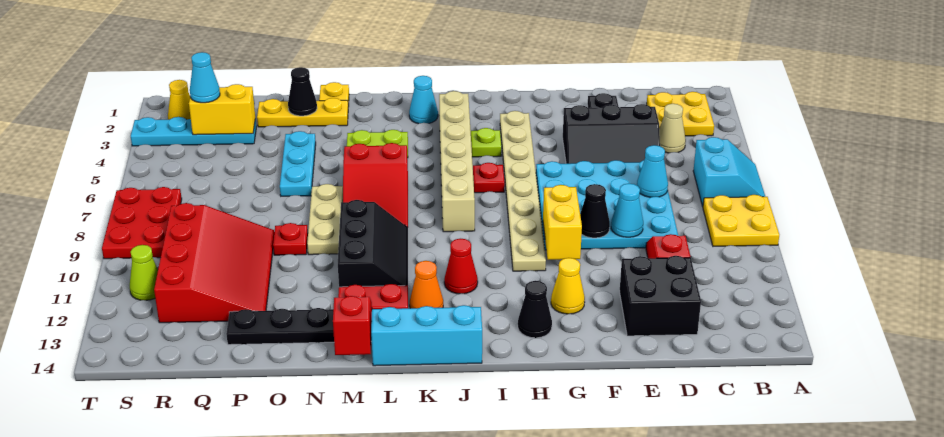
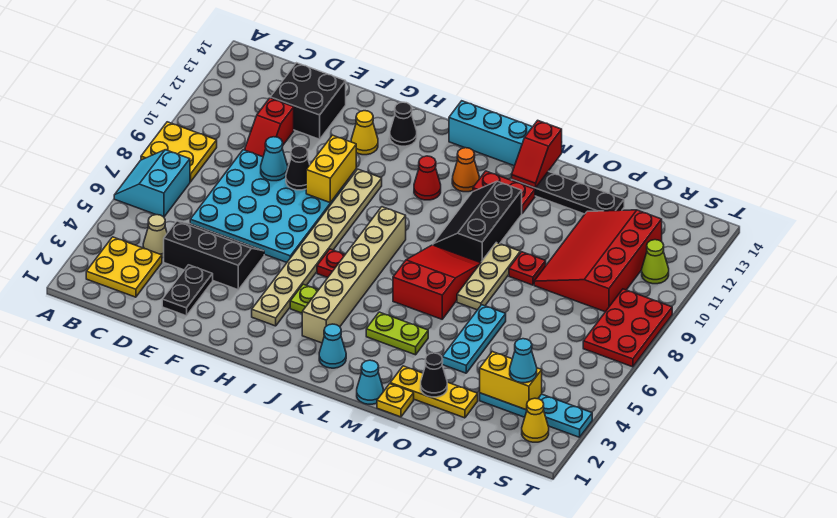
cyan cone D7 level 2 -> cyan cone M1 level 1

